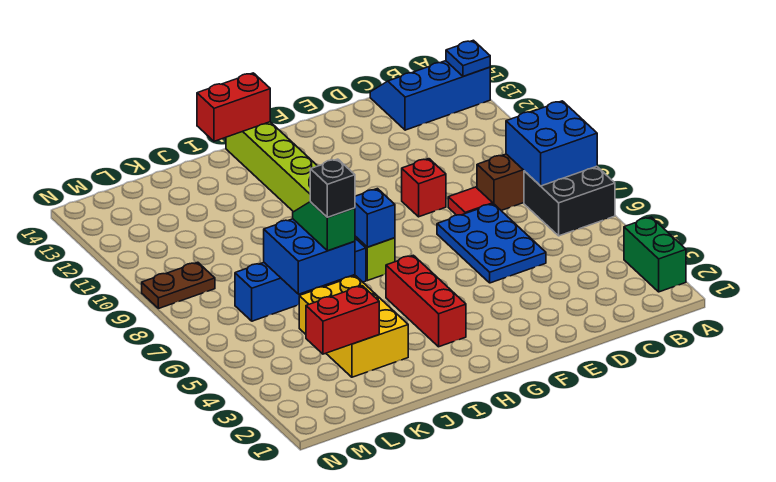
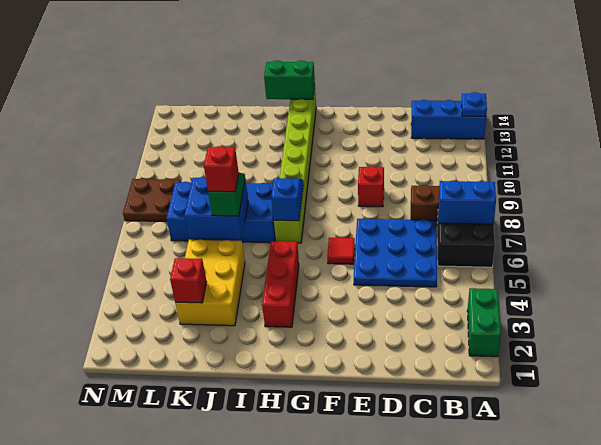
blue brick A7:B8 level 2 -> blue brick A7:B7 level 2
blue plate D5:E7 level 1 -> blue plate C5:E7 level 1
red tile D8 level 1 -> red tile F6 level 1
red brick H14:I14 level 2 -> green brick H14:I14 level 2
blue brick I7:L7 level 1 -> blue brick I7:L8 level 1
black brick J6 level 4 -> red brick J6 level 4
red brick K3:L3 level 2 -> red brick K3 level 2
brown plate M9:N9 level 1 -> brown plate M8:N9 level 1

